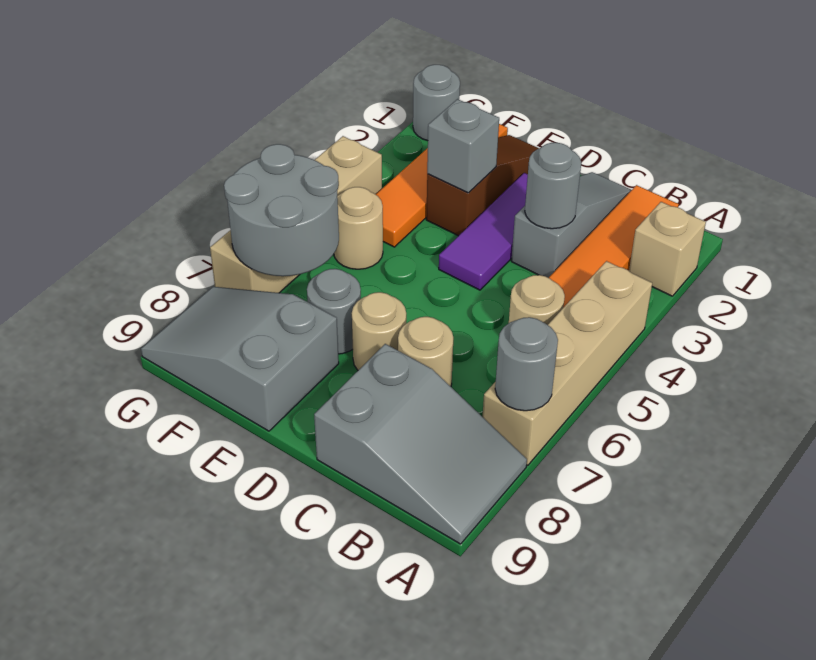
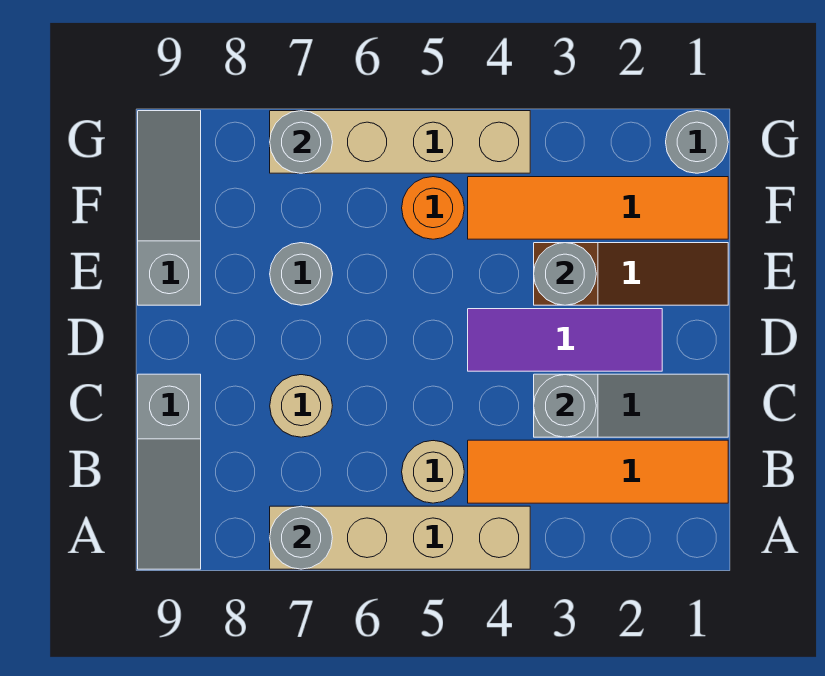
tan brick A2 level 1 -> none
grey slope A8:C9 level 1 top C -> grey slope A9:C9 level 1 top C
tan round brick D7 level 1 -> none
grey brick E3 level 2 -> grey round brick E3 level 2
grey slope E8:G9 level 1 top E -> grey slope E9:G9 level 1 top E
tan round brick F5 level 1 -> orange round brick F5 level 1
grey round brick F6:G7 level 2 -> grey round brick G7 level 2

